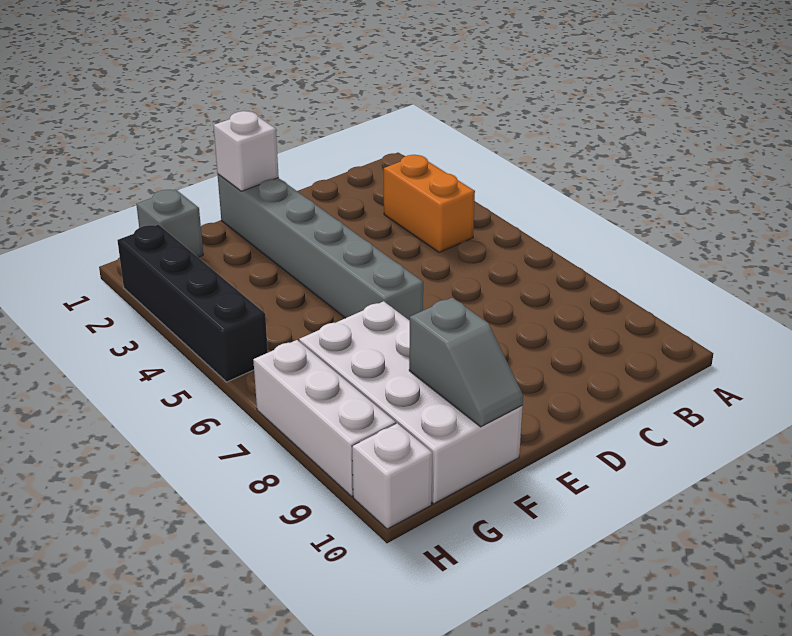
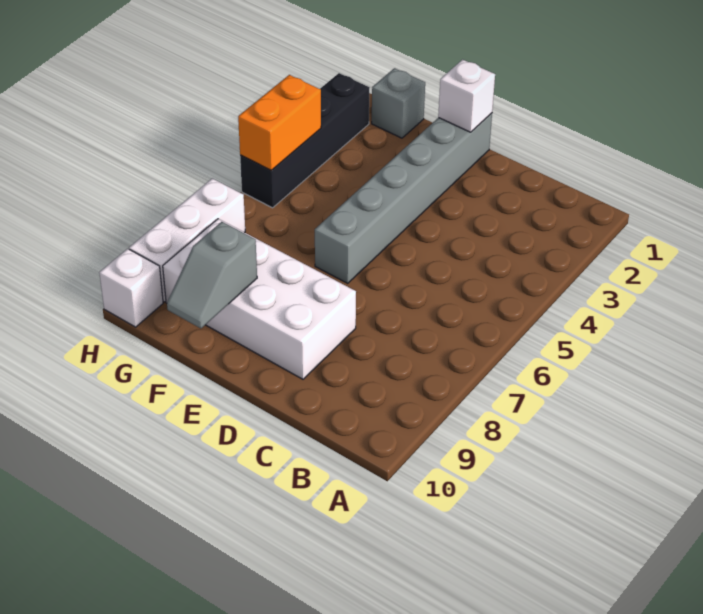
orange brick B3:B4 level 1 -> orange brick H4:H5 level 2
white brick F7:G10 level 1 -> white brick D8:G9 level 1

